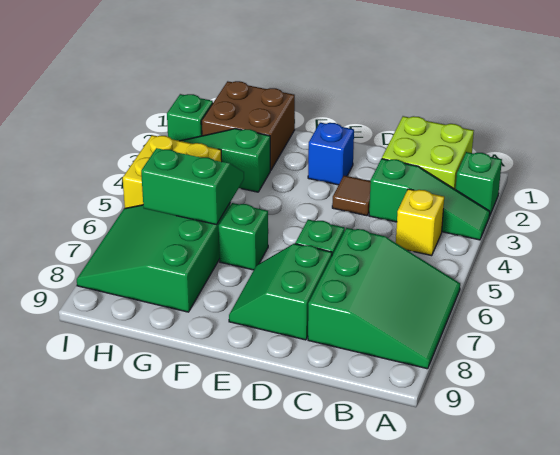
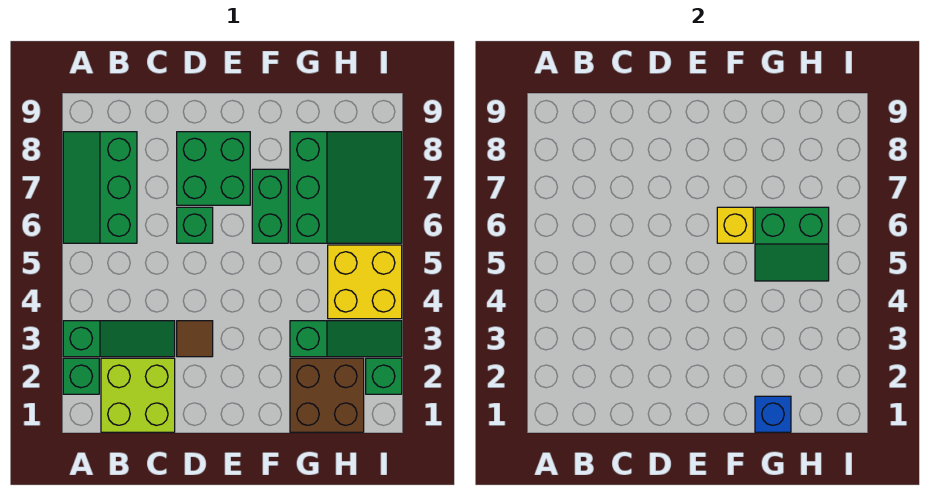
green slope A3:C3 level 1 top C -> green slope A3:C3 level 1 top A
green slope A6:C8 level 1 top C -> green slope A6:B8 level 1 top B
yellow brick B4 level 1 -> yellow brick F6 level 2
green slope D7:E8 level 1 top D -> green brick D7:E8 level 1
blue brick E2 level 1 -> blue brick G1 level 2
green brick F6 level 1 -> green brick F6:F7 level 1

